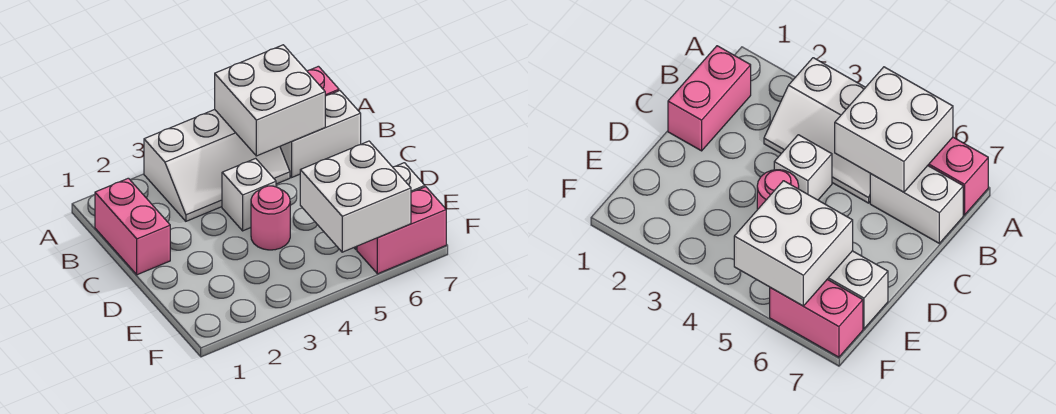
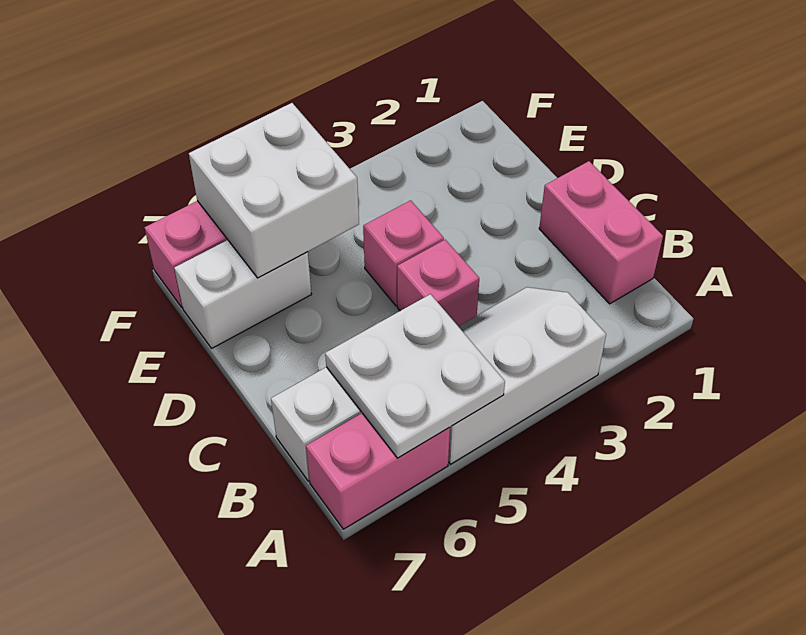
white brick A5:B6 level 2 -> white plate A5:B6 level 2
white brick C4 level 1 -> pink brick C4 level 1
pink round brick D4 level 1 -> pink brick D4 level 1

